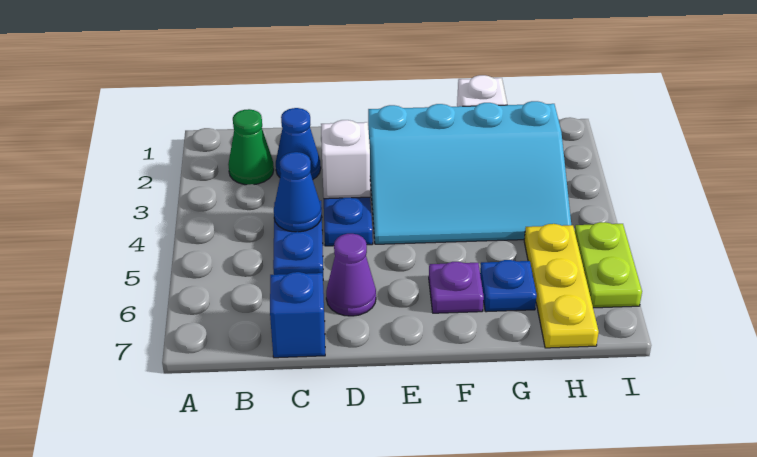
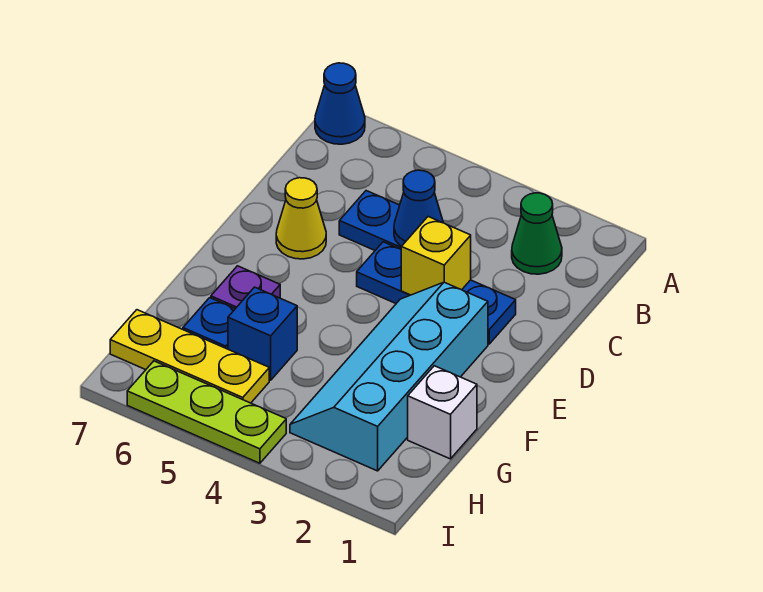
blue cone C2 level 1 -> blue cone A7 level 1
blue brick C7 level 1 -> blue brick G5 level 1
white brick D3 level 2 -> yellow brick D3 level 2
purple cone D6 level 1 -> yellow cone D6 level 1
cyan slope E2:H4 level 1 top 2 -> cyan slope E2:H3 level 1 top 2
lime plate I5:I6 level 1 -> lime plate I4:I6 level 1

